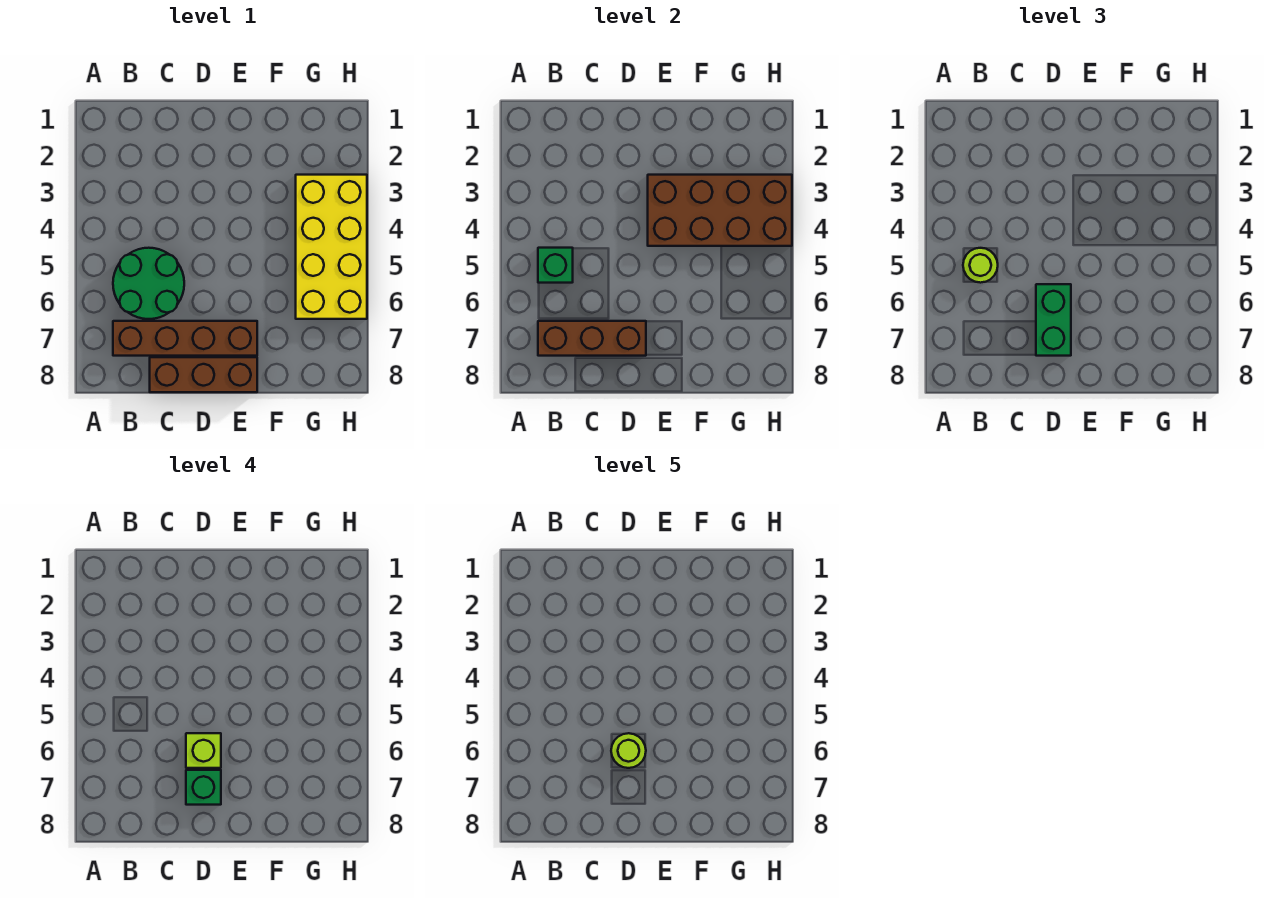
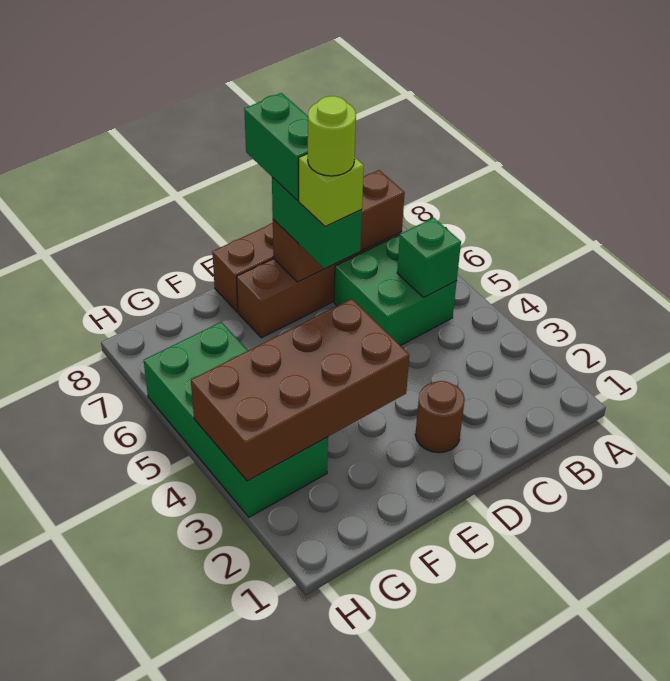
green round brick B5:C6 level 1 -> green brick B5:C6 level 1
lime round brick B5 level 3 -> none
none -> brown round brick D2 level 1
green brick D7 level 4 -> green brick D7:D8 level 4
yellow brick G3:H6 level 1 -> green brick G3:H6 level 1

